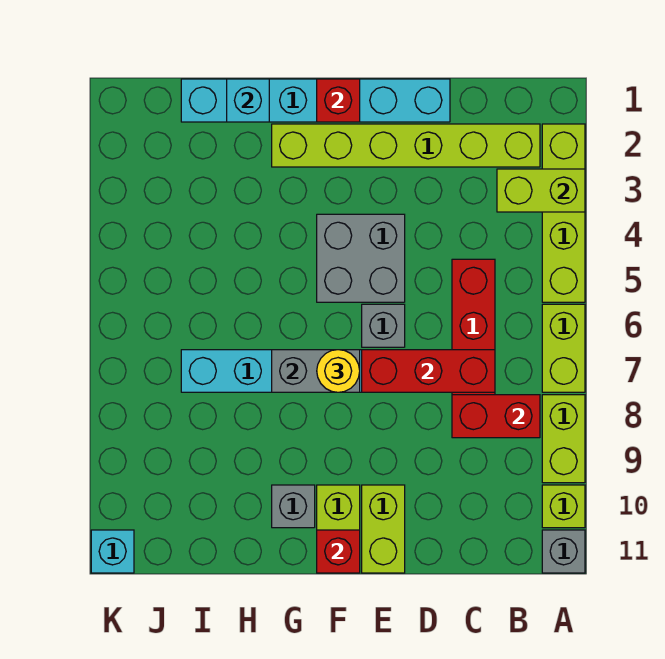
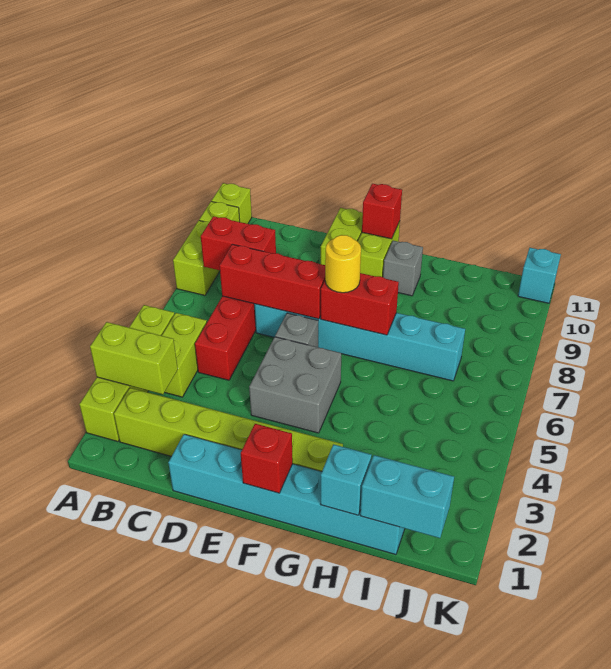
lime brick A6:A7 level 1 -> lime brick B4:B5 level 1
grey brick A11 level 1 -> lime brick A11 level 1
grey brick F7:G7 level 2 -> red brick F7:G7 level 2
none -> cyan brick I1:J1 level 2

